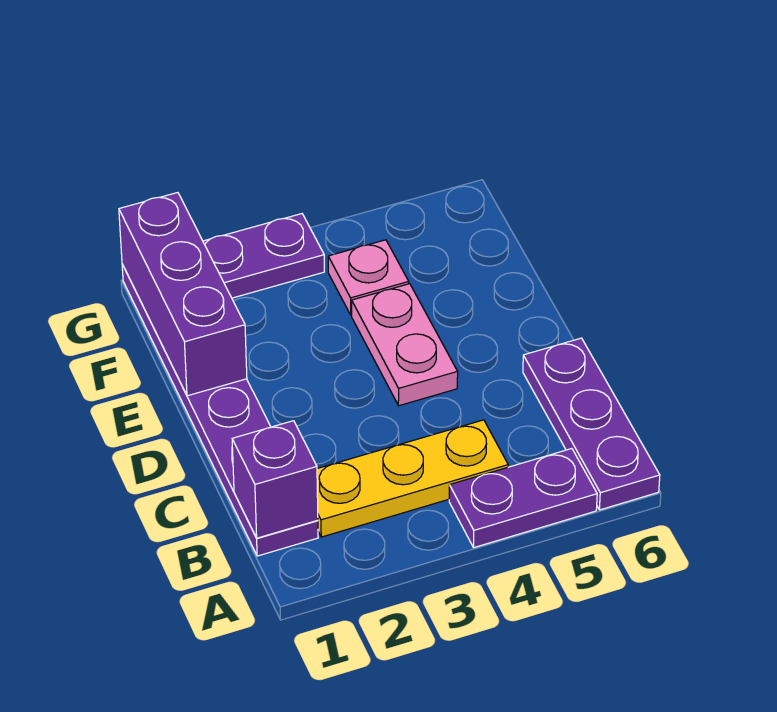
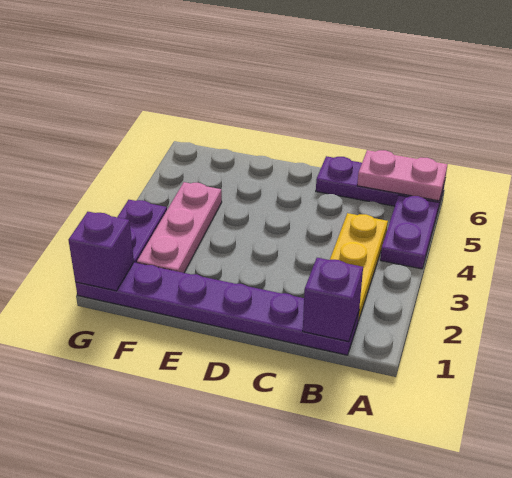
pink plate D4:E4 level 1 -> pink plate A6:B6 level 2
purple brick E1:G1 level 2 -> purple brick G1 level 2
pink plate F4 level 1 -> pink plate F2:F4 level 1

